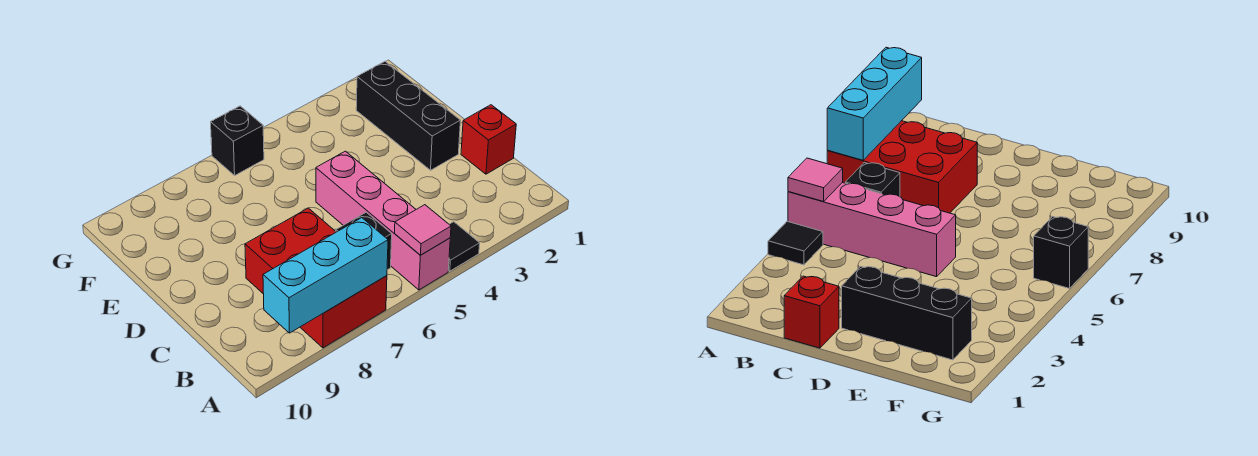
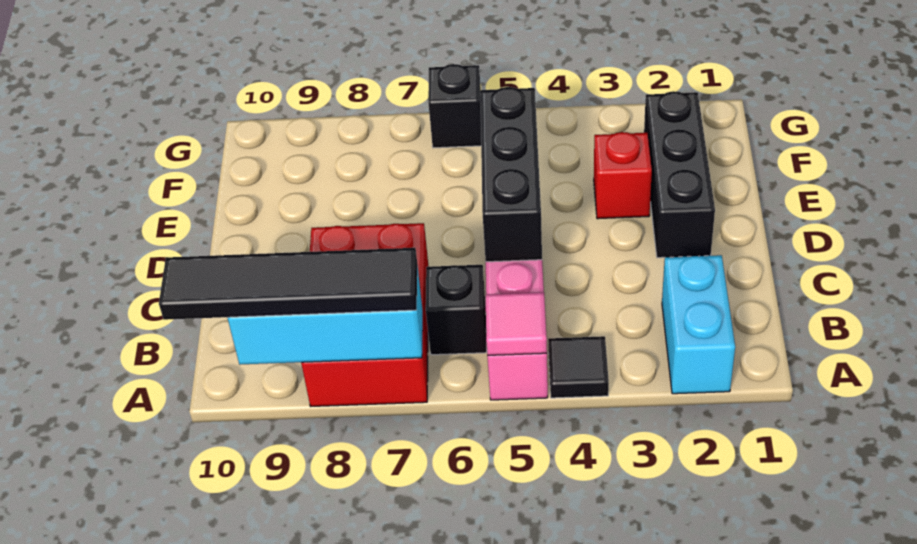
none -> cyan brick A2:B2 level 1
none -> black tile A7:A10 level 3
red brick C1 level 1 -> red brick E3 level 1
none -> black brick C5:E5 level 2

